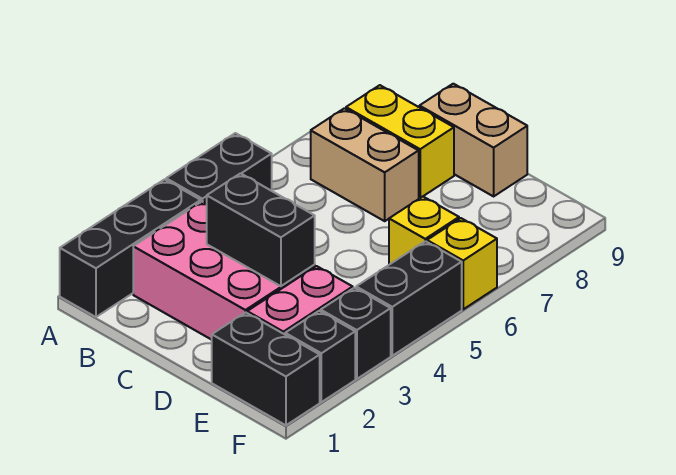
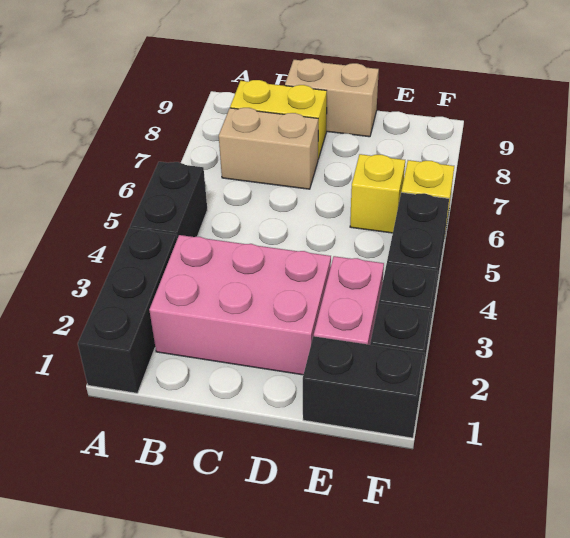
black brick C3:D3 level 2 -> none

